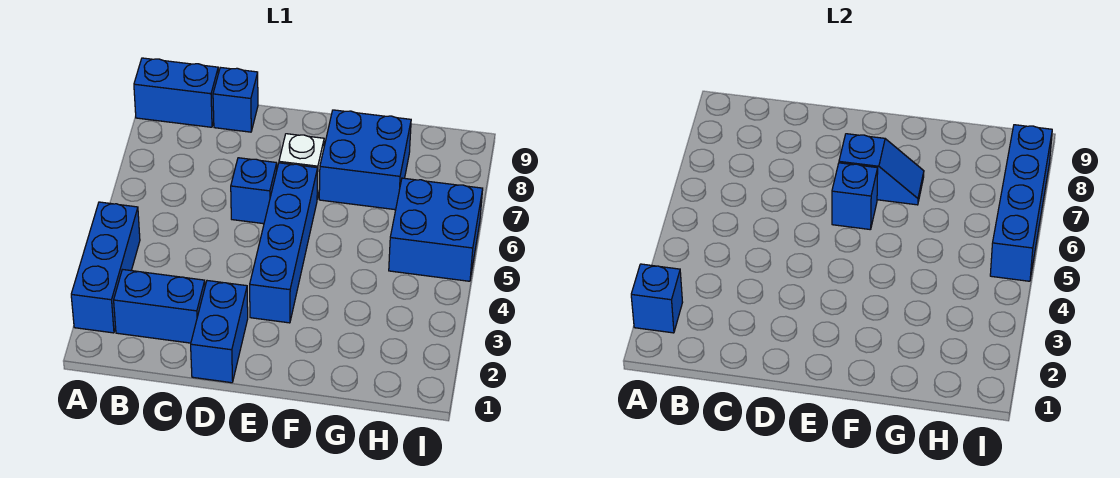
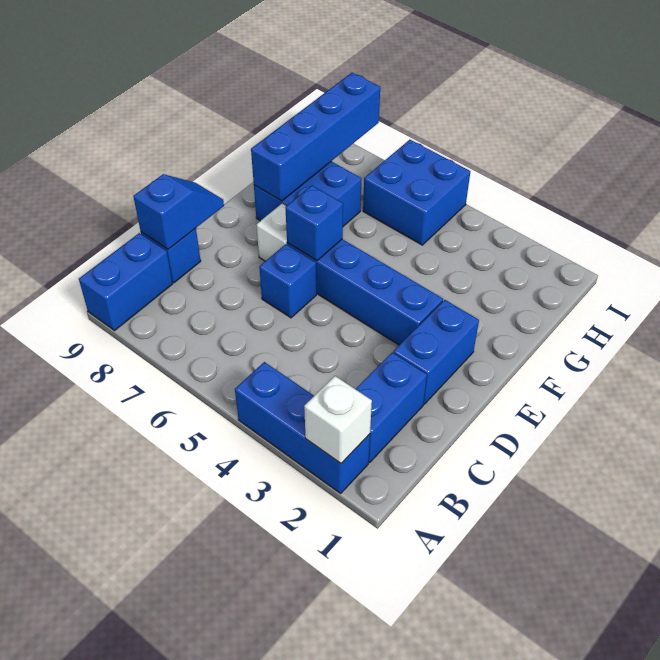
blue brick A2 level 2 -> white brick A2 level 2
blue brick D1:D2 level 1 -> blue brick D2:E2 level 1
blue slope E7:F7 level 2 top E -> blue slope C9:D9 level 2 top C
blue brick I5:I8 level 2 -> blue brick F8:I8 level 2

